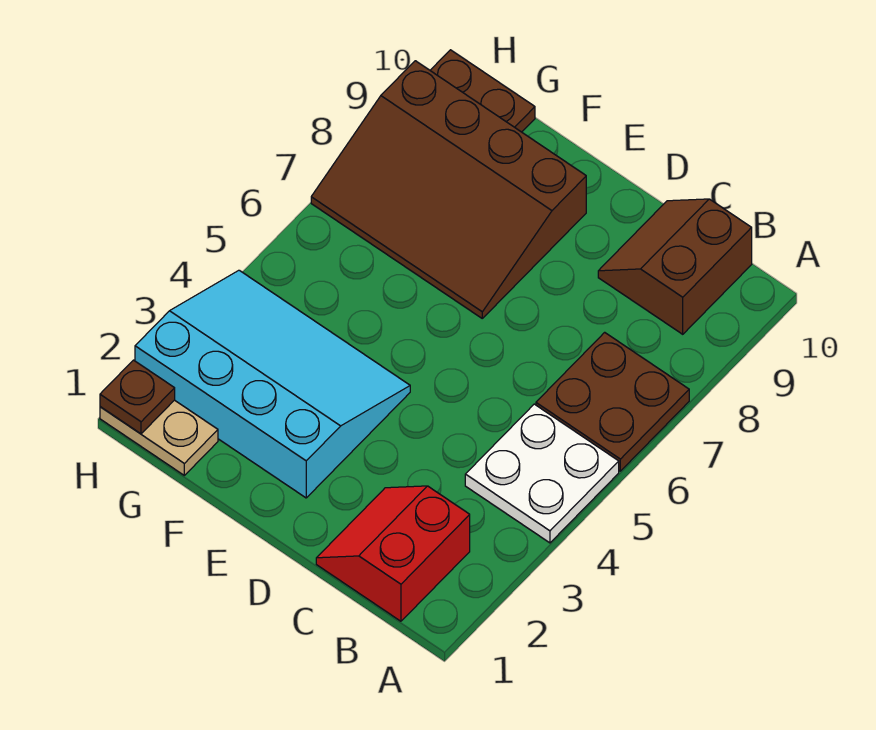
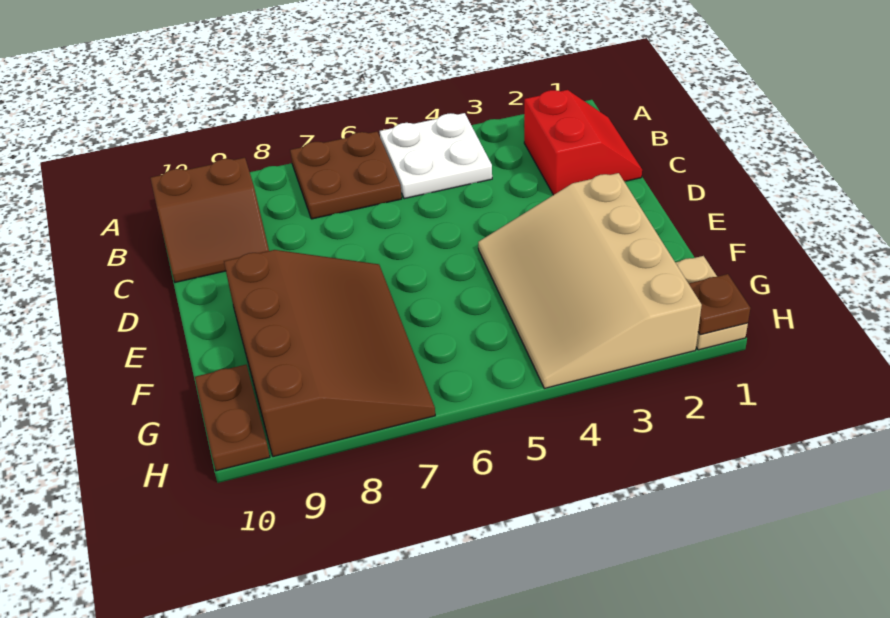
red slope B1:C2 level 1 top B -> red slope B1:C2 level 1 top 2
cyan slope E2:H4 level 1 top 2 -> tan slope E2:H4 level 1 top 2

